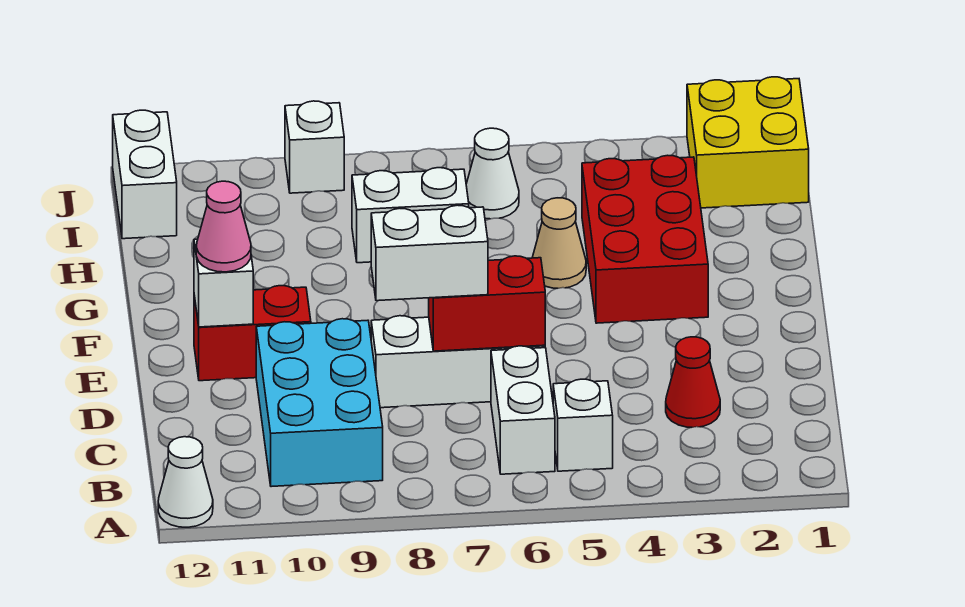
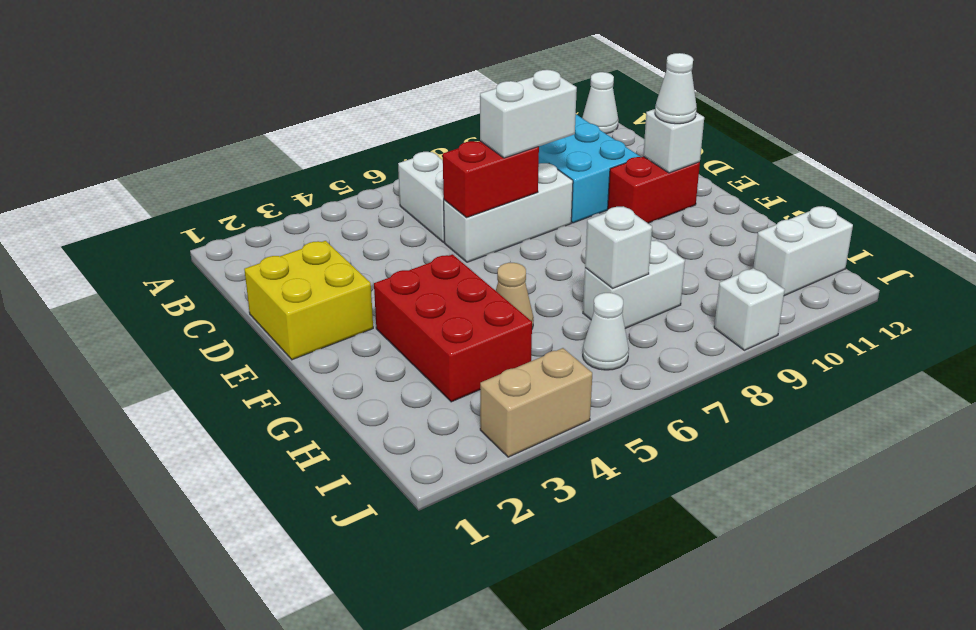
white brick B5 level 1 -> white brick H7 level 2
red cone C3 level 1 -> none
pink cone E11 level 3 -> white cone E11 level 3
yellow brick I1:J2 level 1 -> yellow brick D1:E2 level 1
white brick I12:J12 level 1 -> white brick I11:I12 level 1
none -> tan brick J3:J4 level 1

